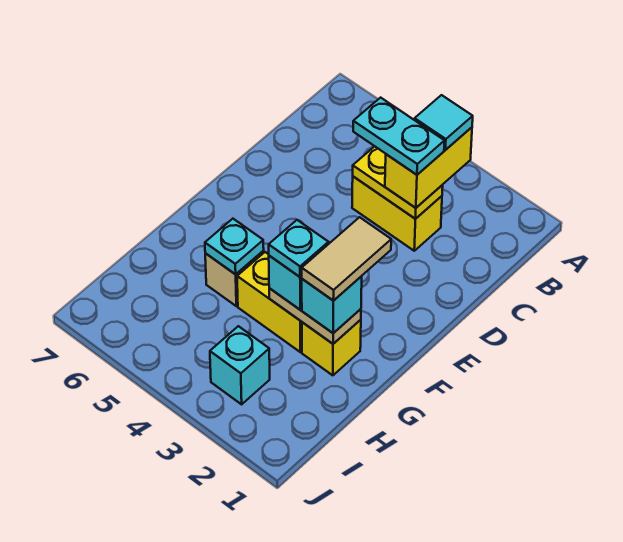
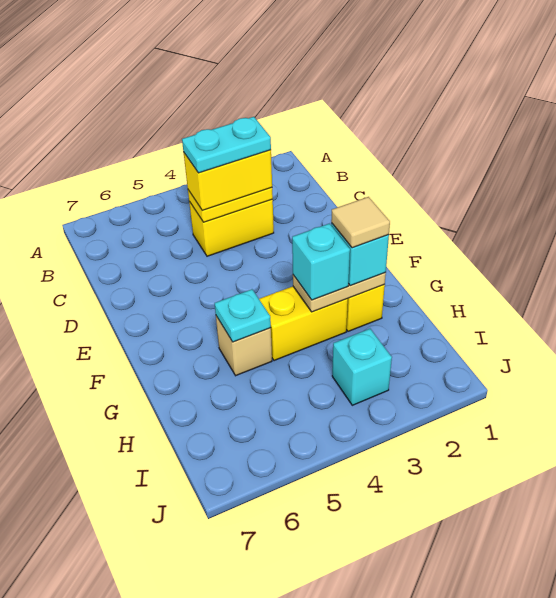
yellow brick B3:C3 level 3 -> yellow brick C3:C4 level 3
cyan tile B3 level 4 -> none
tan tile F2:G2 level 4 -> tan tile G2 level 4
cyan plate G3 level 4 -> none

